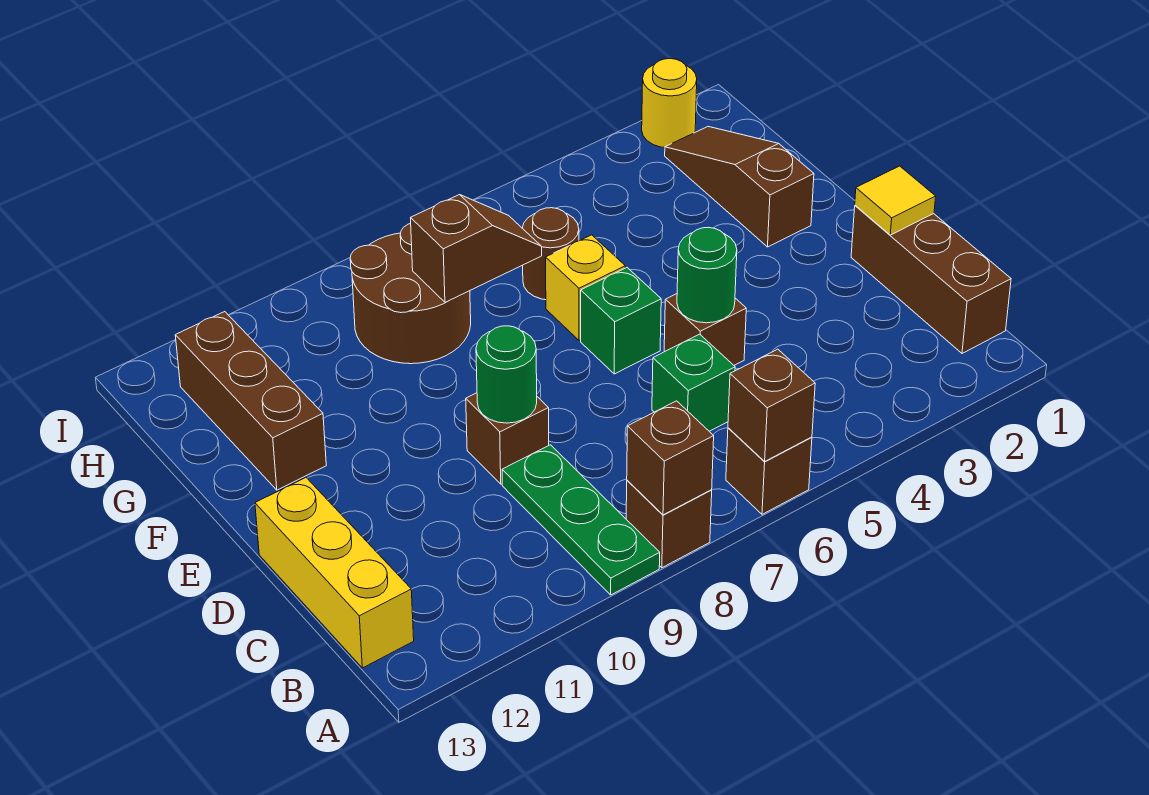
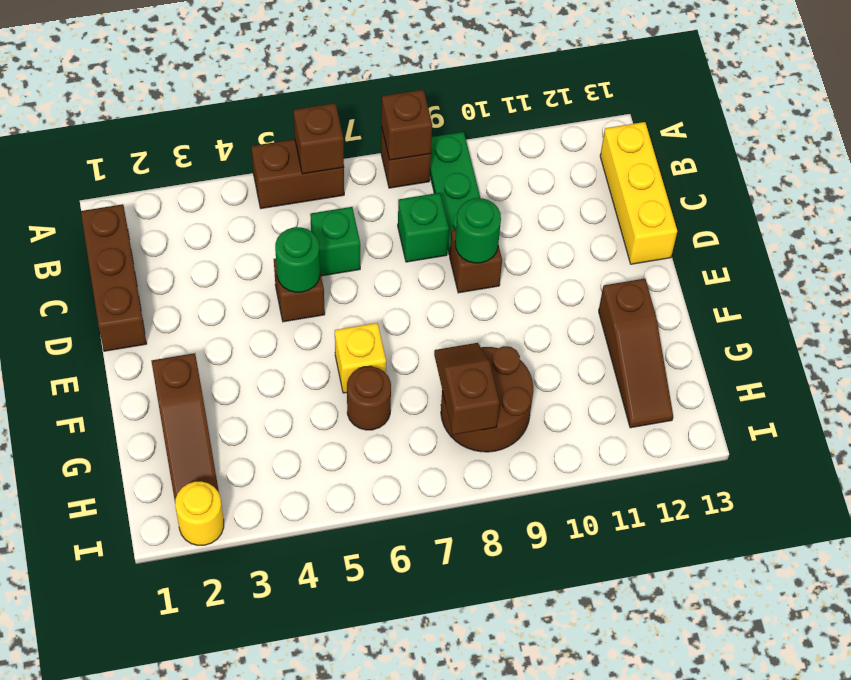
brown brick A6 level 1 -> brown brick A5:A6 level 1
yellow tile D1 level 2 -> none
green brick E6 level 1 -> green brick C8 level 1
brown brick F12:H12 level 1 -> brown slope F12:H12 level 1 top F
brown slope G7:G8 level 2 top 8 -> brown slope G8:H8 level 2 top H

